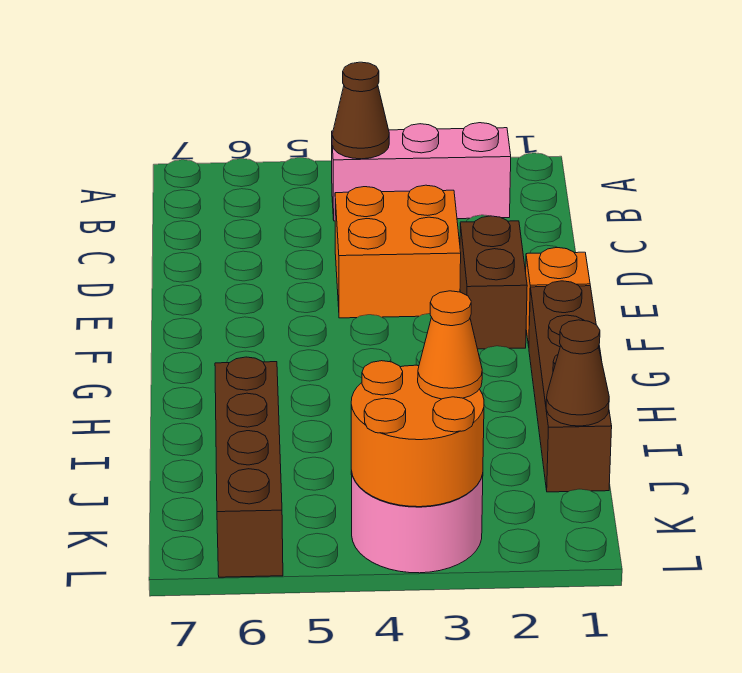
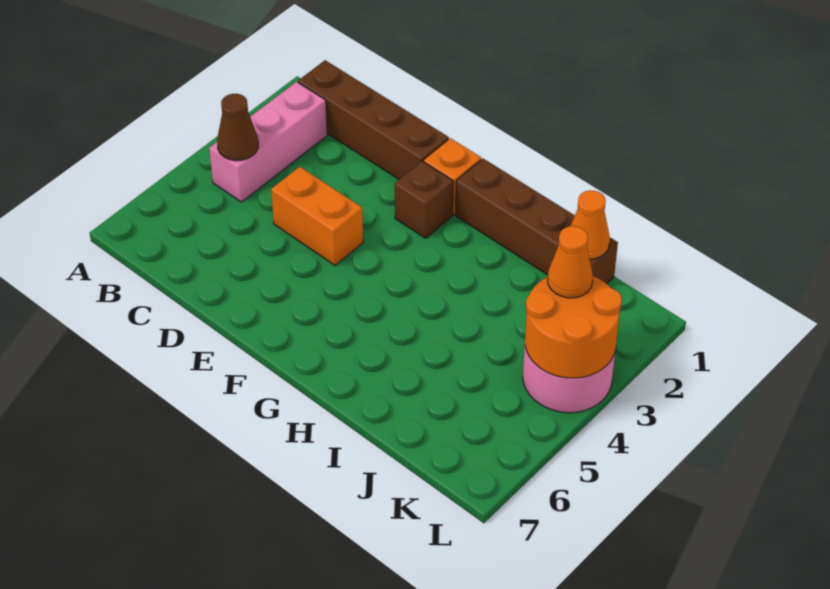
orange brick D3:E4 level 1 -> orange brick D4:E4 level 1
brown brick E2:F2 level 1 -> brown brick F2 level 1
brown brick I6:L6 level 1 -> brown brick B1:E1 level 1
brown cone J1 level 2 -> orange cone J1 level 2

